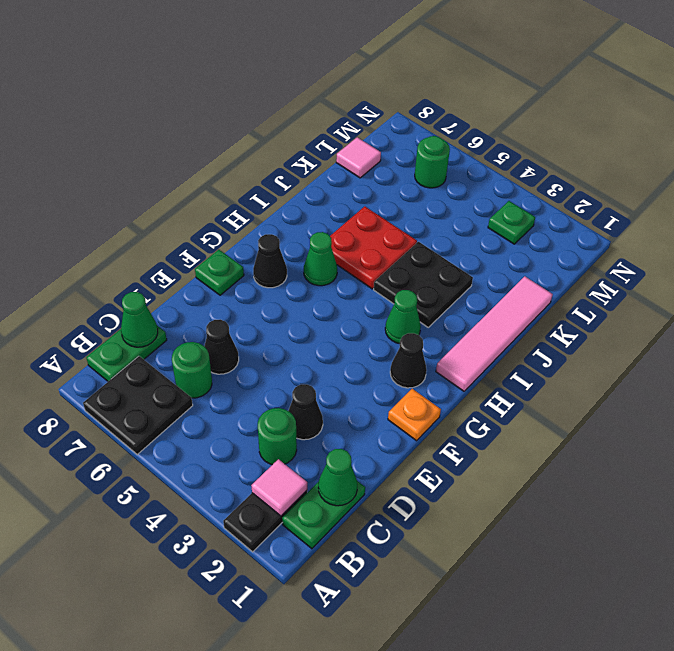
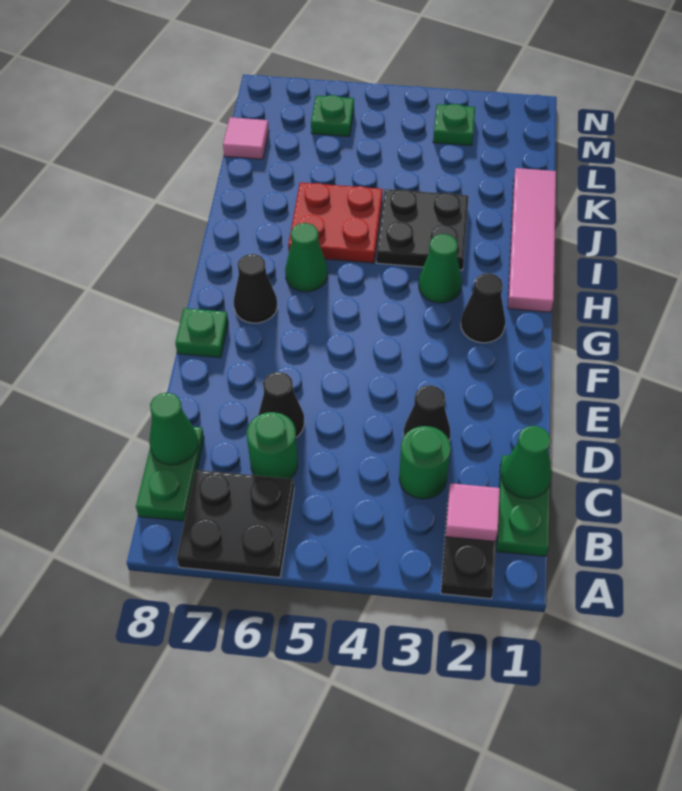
orange plate F1 level 1 -> none
green round brick M6 level 1 -> green plate M6 level 1

